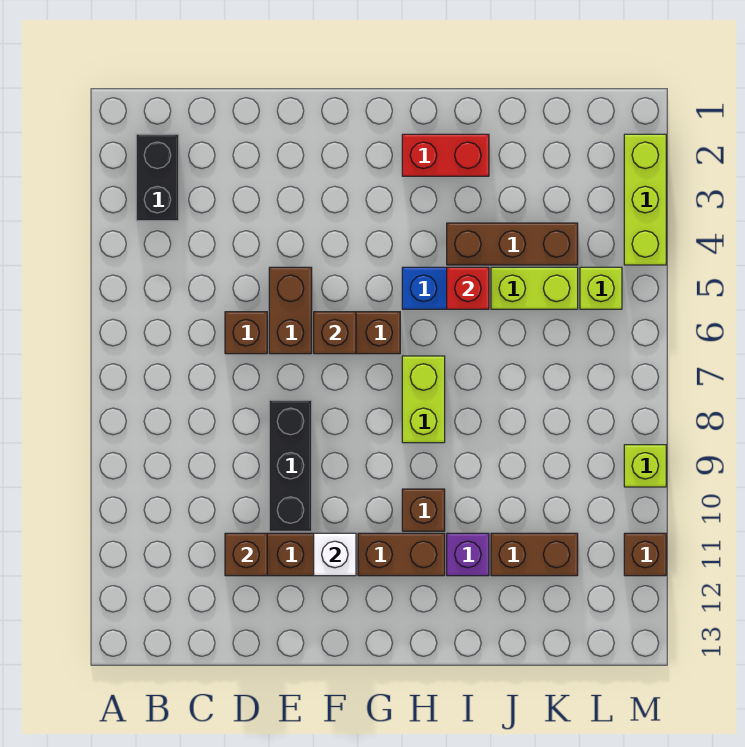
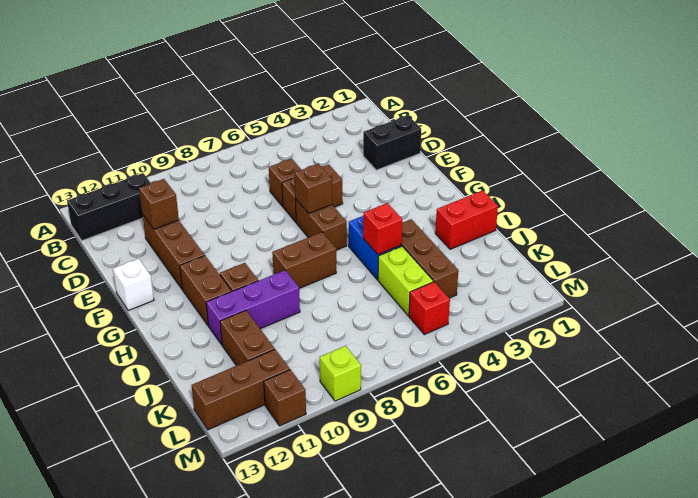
black brick B2:B3 level 1 -> black brick D1:D2 level 1
black brick E8:E10 level 1 -> black brick B11:B13 level 1
white brick F11 level 2 -> white brick F13 level 1
red brick H2:I2 level 1 -> red brick I1:I2 level 1
lime brick H7:H8 level 1 -> brown brick H7:H8 level 1
purple brick I11 level 1 -> purple brick I9:I11 level 1
lime brick L5 level 1 -> red brick L5 level 1
none -> brown brick L11:L13 level 1
lime brick M2:M4 level 1 -> none

